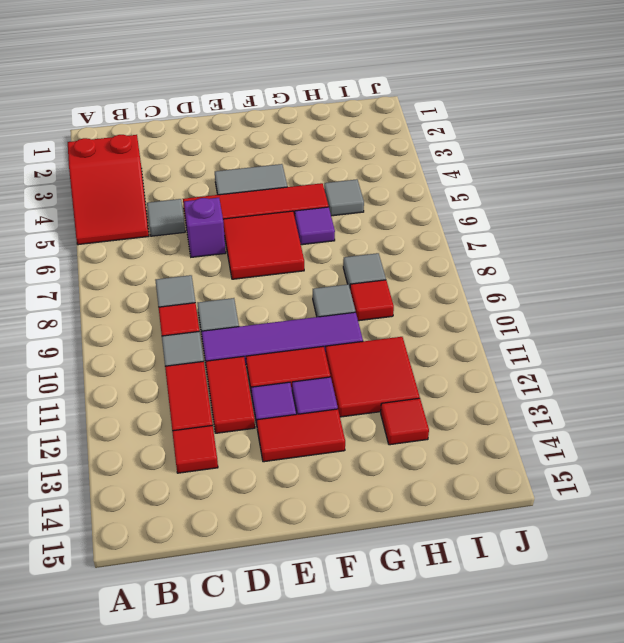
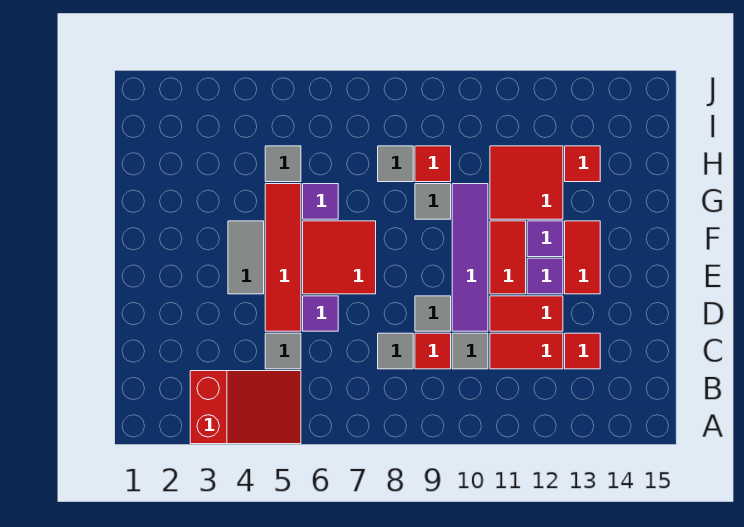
purple brick D6 level 1 -> purple tile D6 level 1

